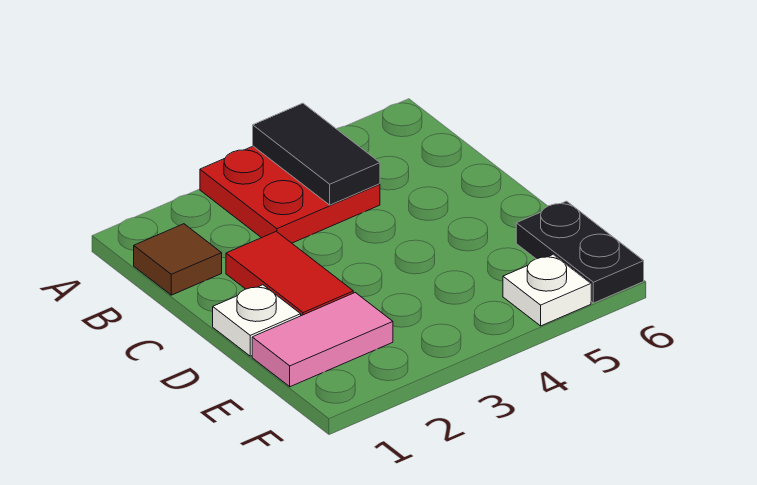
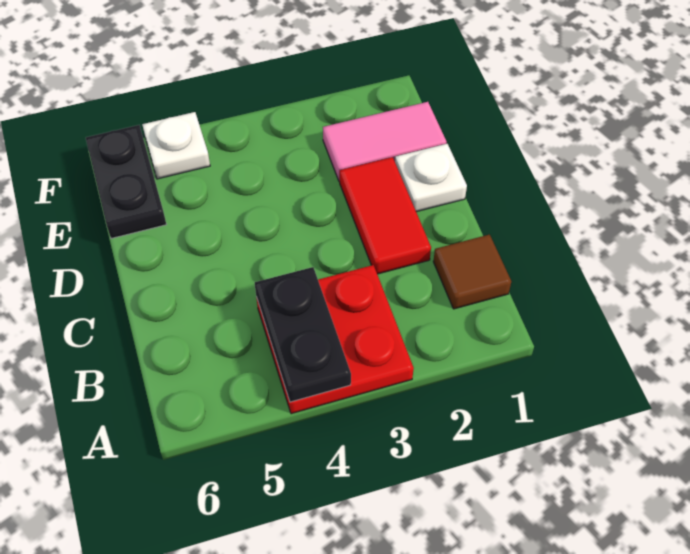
black tile A4:B4 level 2 -> black plate A4:B4 level 2

